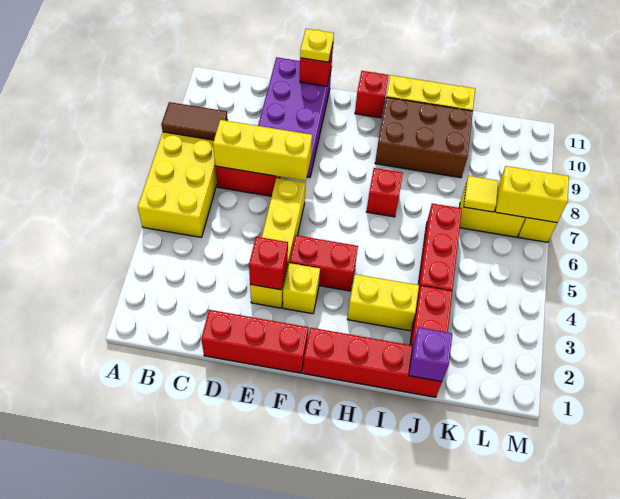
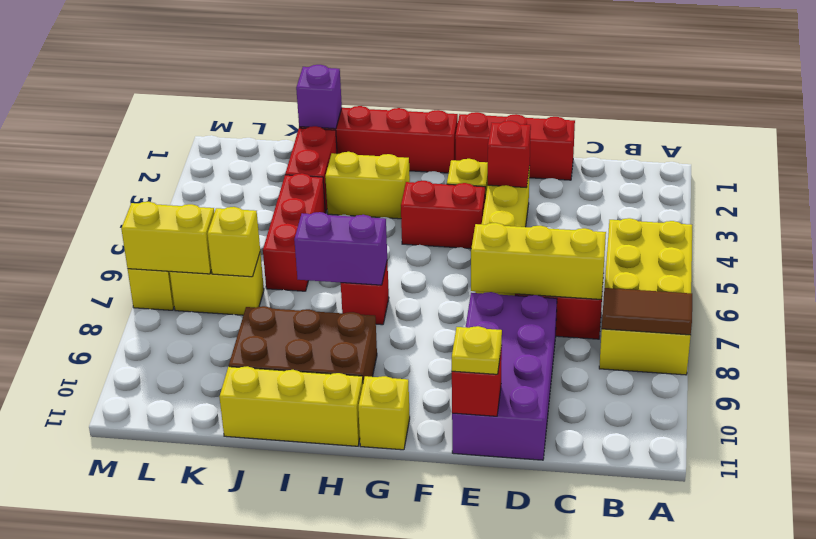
red brick G11 level 1 -> yellow brick G11 level 1
none -> purple brick H7:I7 level 2
yellow tile K7 level 2 -> yellow brick K7 level 2

